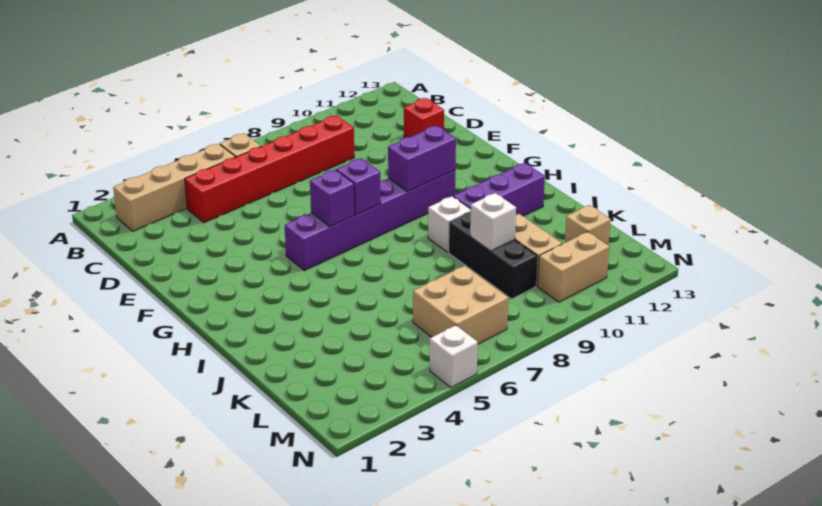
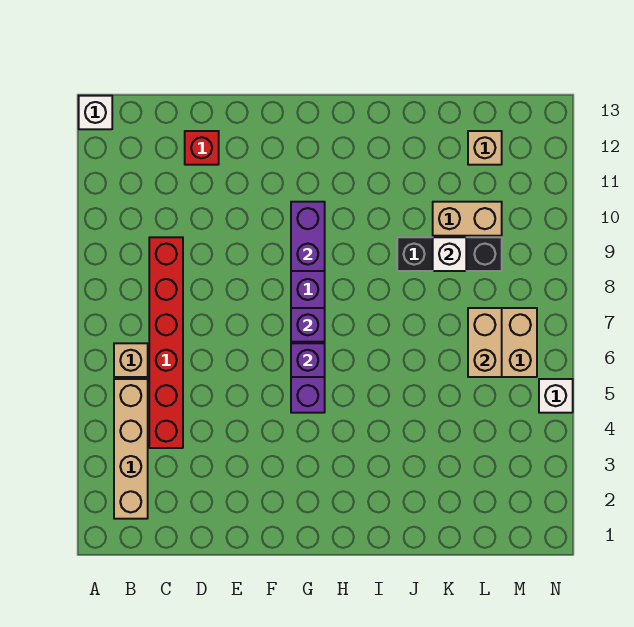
white brick I9 level 1 -> white brick A13 level 1
purple brick I10:I12 level 1 -> none
tan brick M10:M11 level 1 -> tan brick L6:L7 level 2

